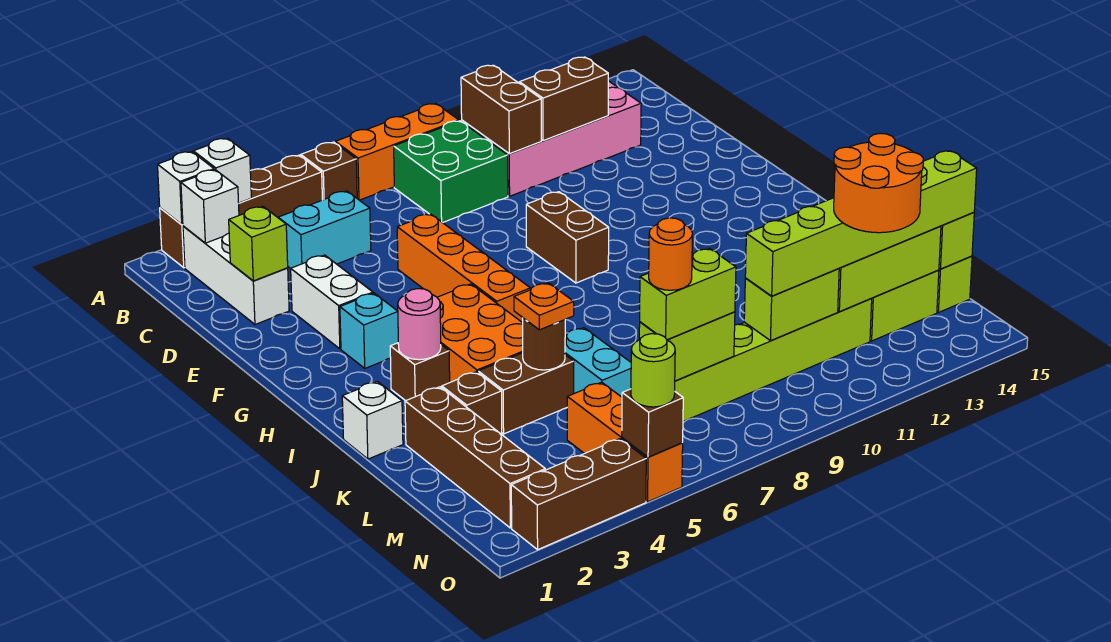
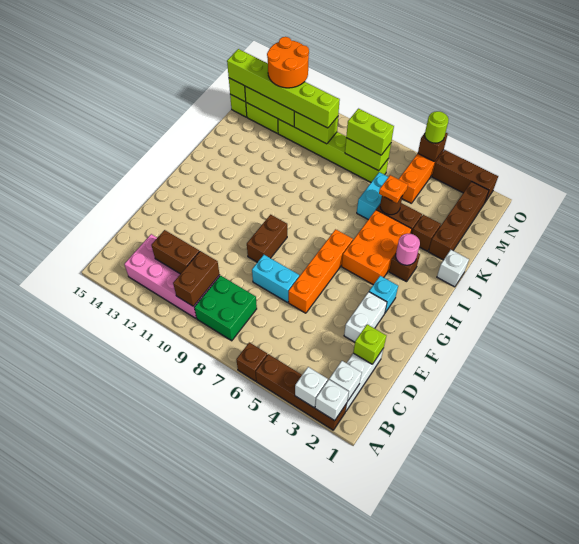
orange brick A7:A9 level 1 -> none
cyan brick C4:C5 level 1 -> cyan brick E7:E8 level 1
orange round brick M7 level 4 -> none

